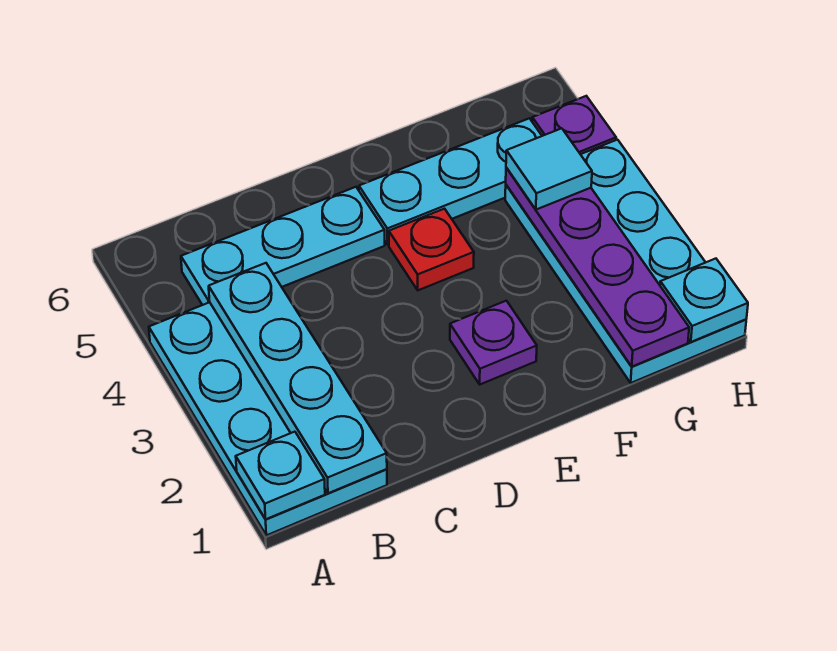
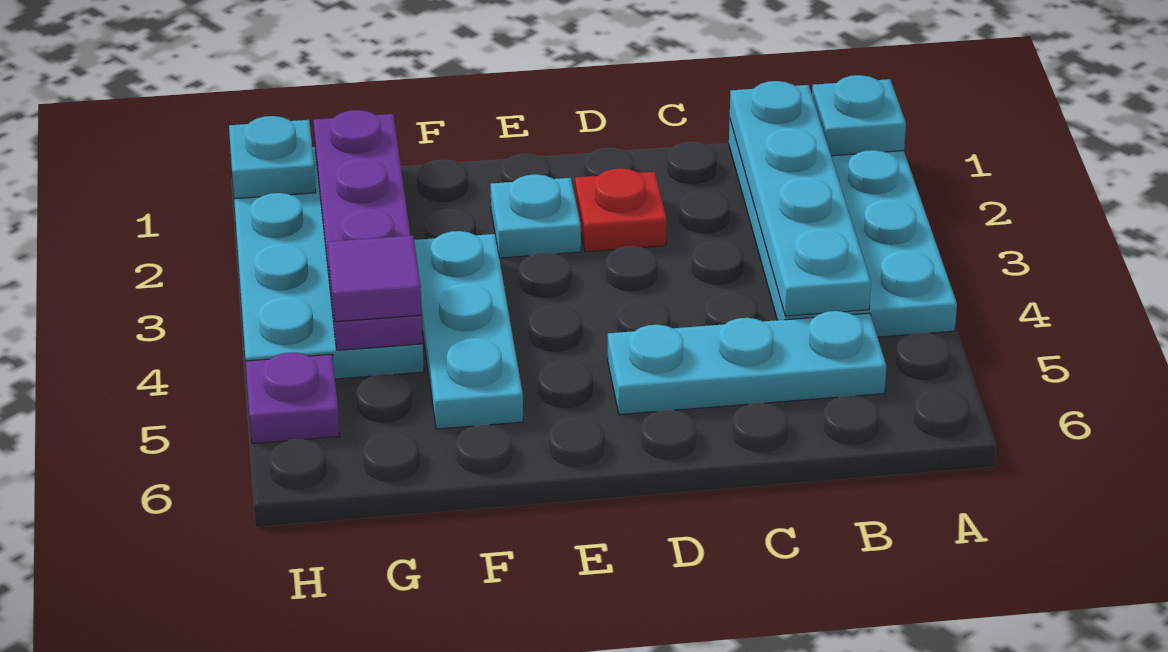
purple plate E2 level 1 -> cyan plate E2 level 1
red plate E4 level 1 -> red plate D2 level 1
cyan plate E5:G5 level 1 -> cyan plate F3:F5 level 1
cyan tile G4 level 3 -> purple tile G4 level 3

